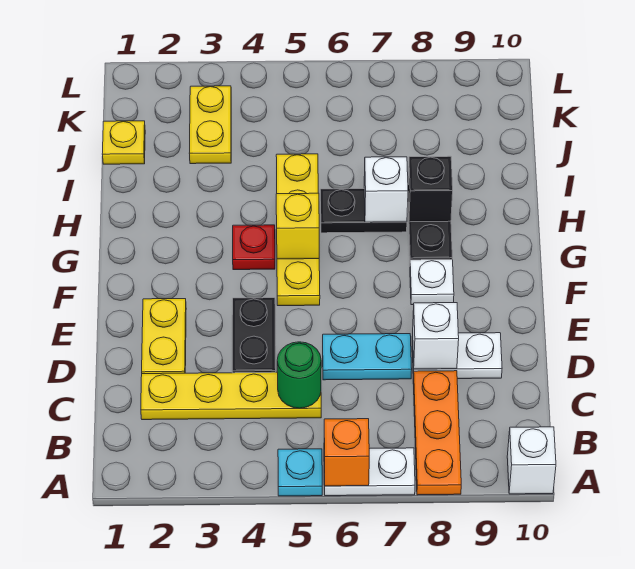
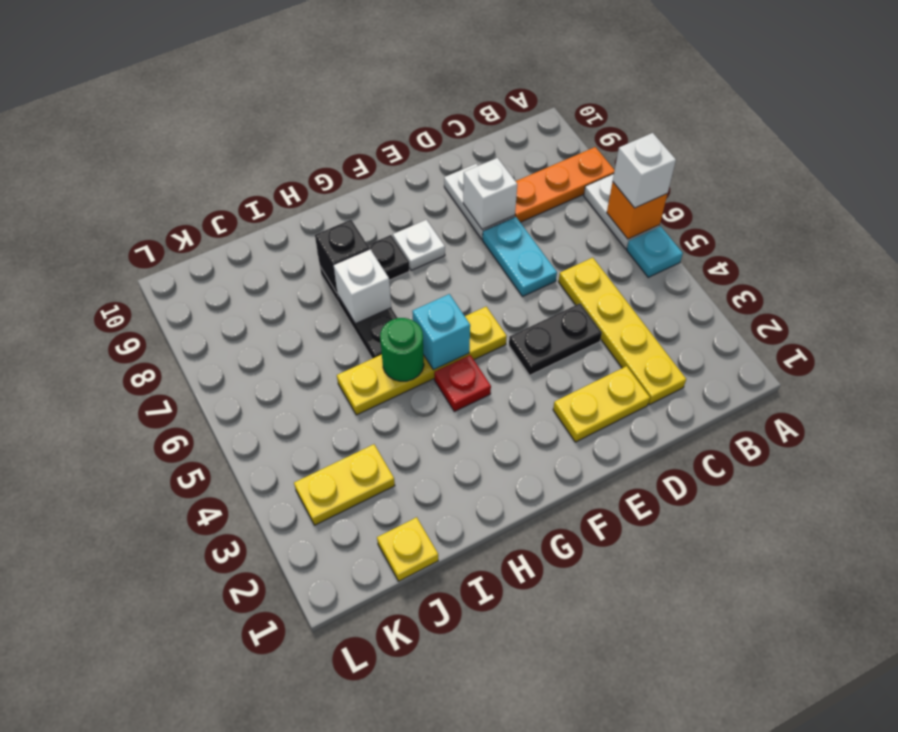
white brick A10 level 1 -> white brick A6 level 3
green round brick C5 level 2 -> green round brick H5 level 2
yellow brick G5 level 2 -> cyan brick G5 level 2

